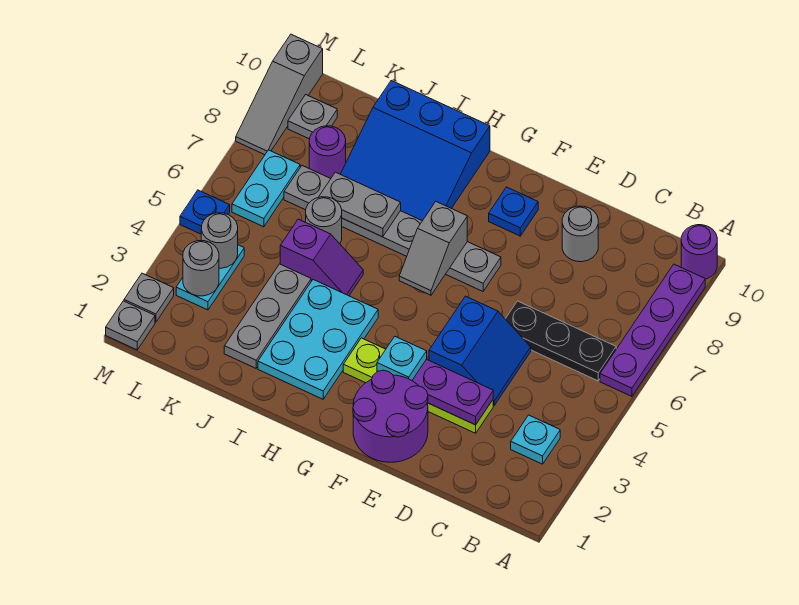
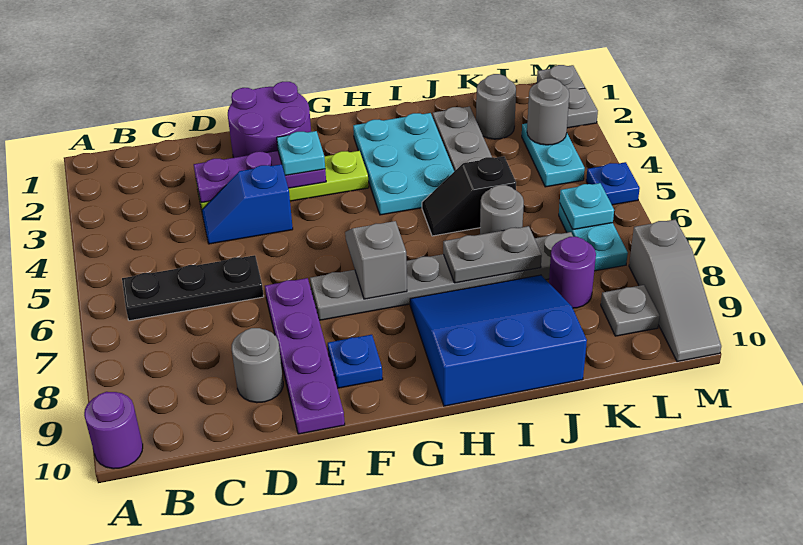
purple plate A6:A9 level 1 -> purple plate E7:E10 level 1
cyan plate B3 level 1 -> cyan plate L6 level 2
blue slope D4:E5 level 1 top E -> blue slope D4:E4 level 1 top E
purple slope I5:J5 level 1 top J -> black slope I5:J5 level 1 top J
grey round brick L4 level 2 -> grey round brick K2 level 1
grey slope M8:M10 level 1 top 10 -> grey slope M8:M10 level 1 top 8

